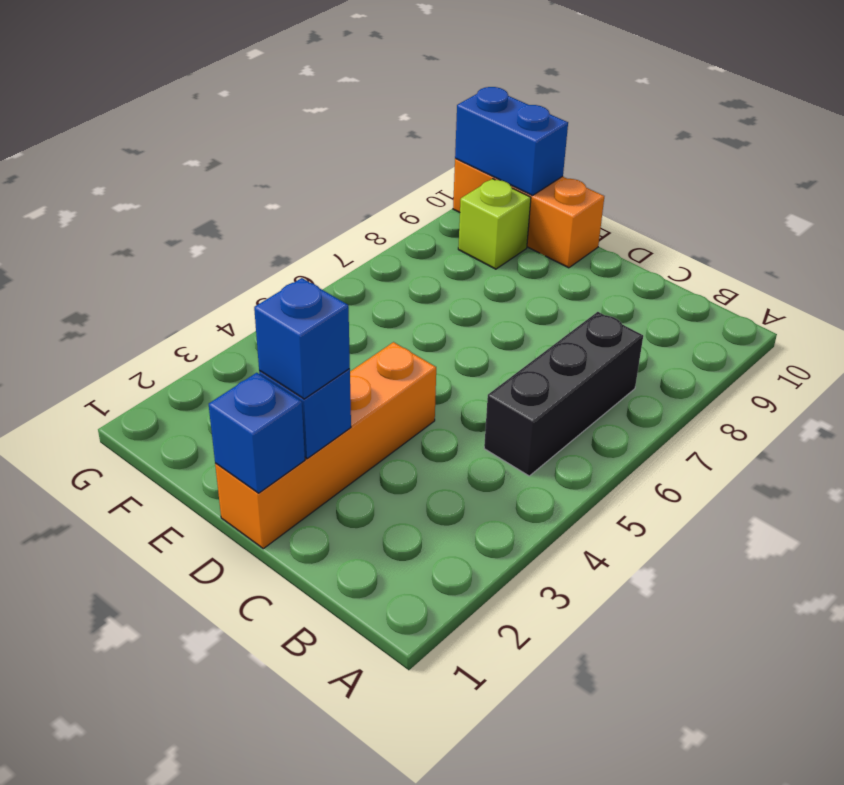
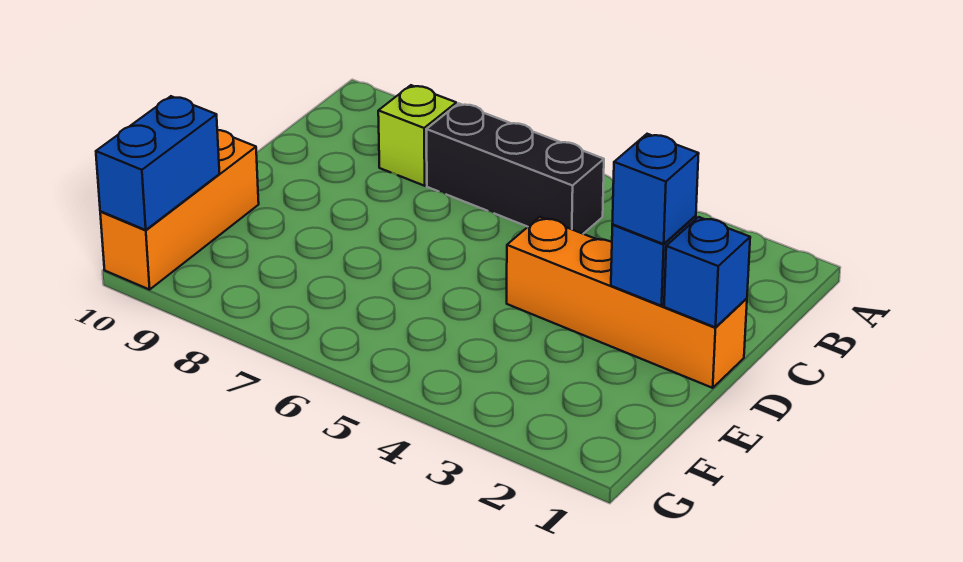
lime brick F9 level 1 -> lime brick B8 level 1

